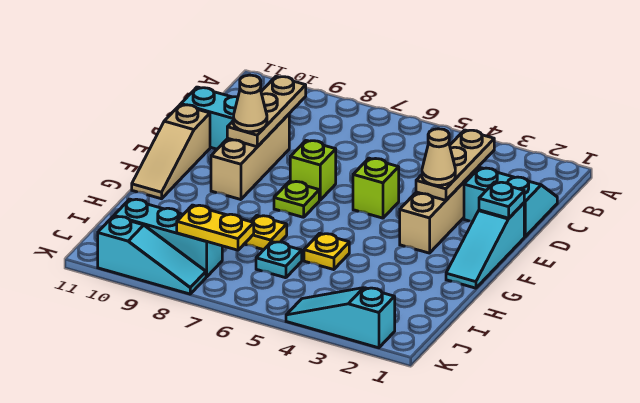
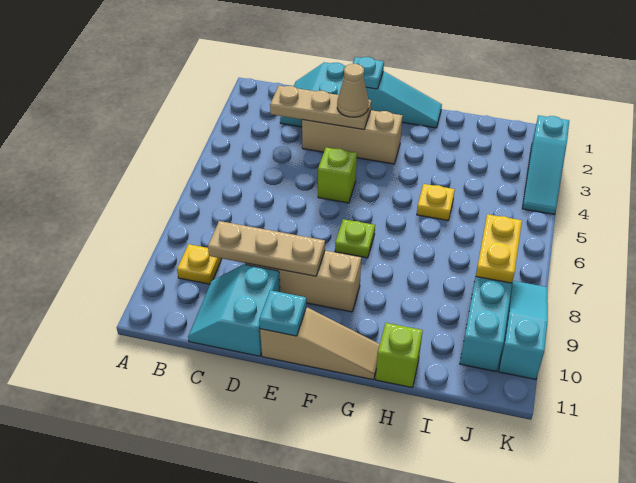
lime brick E7 level 1 -> lime brick H11 level 1
tan cone E9 level 3 -> none
yellow plate H7 level 1 -> yellow plate B9 level 1
cyan plate I6 level 1 -> cyan plate E11 level 2

